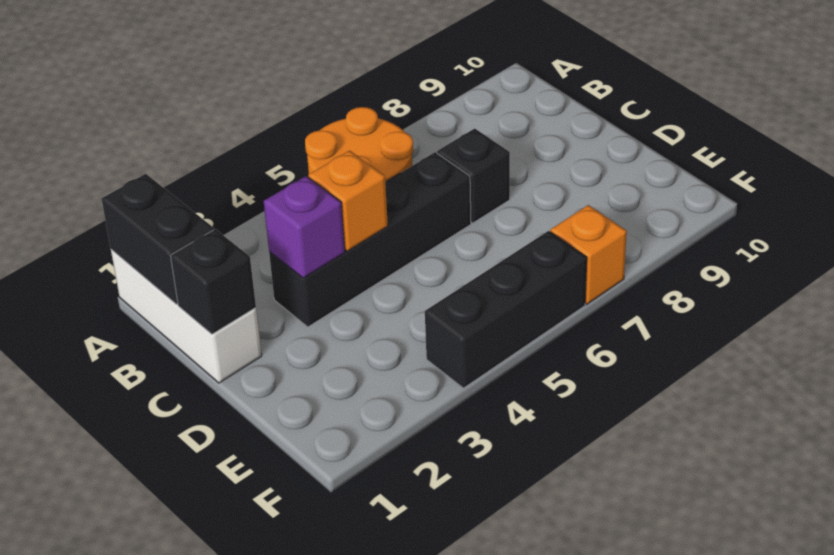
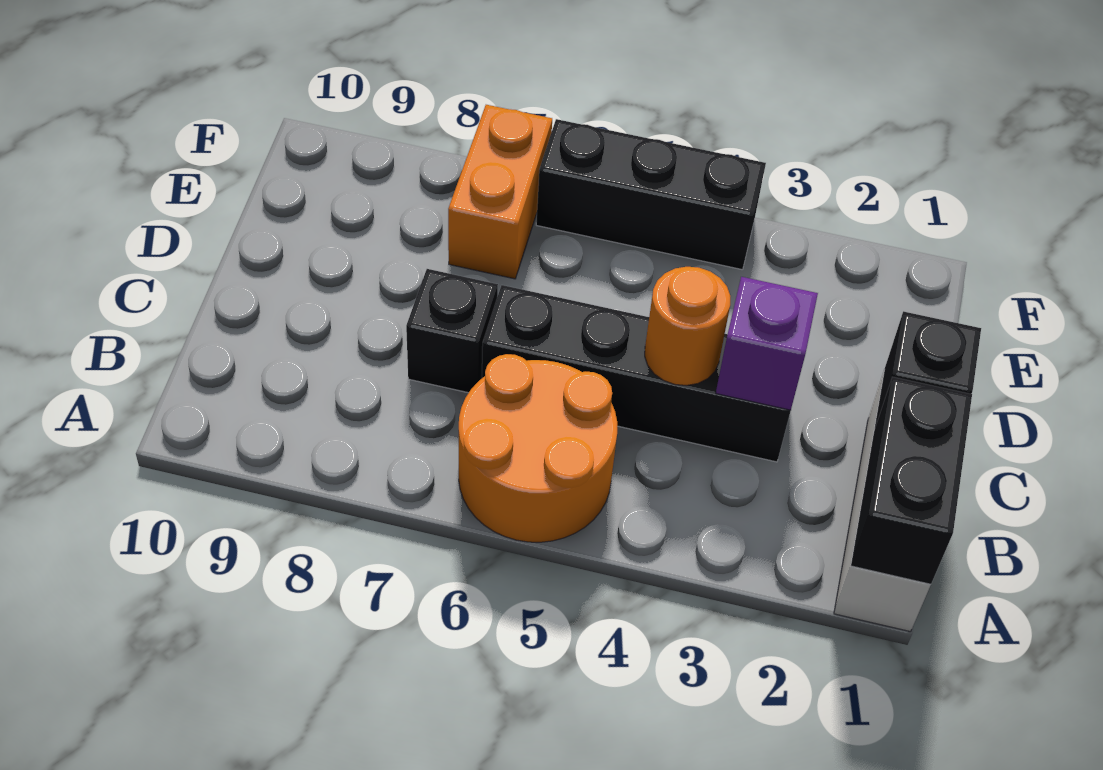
orange brick C4 level 2 -> orange round brick C4 level 2
orange brick F7 level 1 -> orange brick E7:F7 level 1

